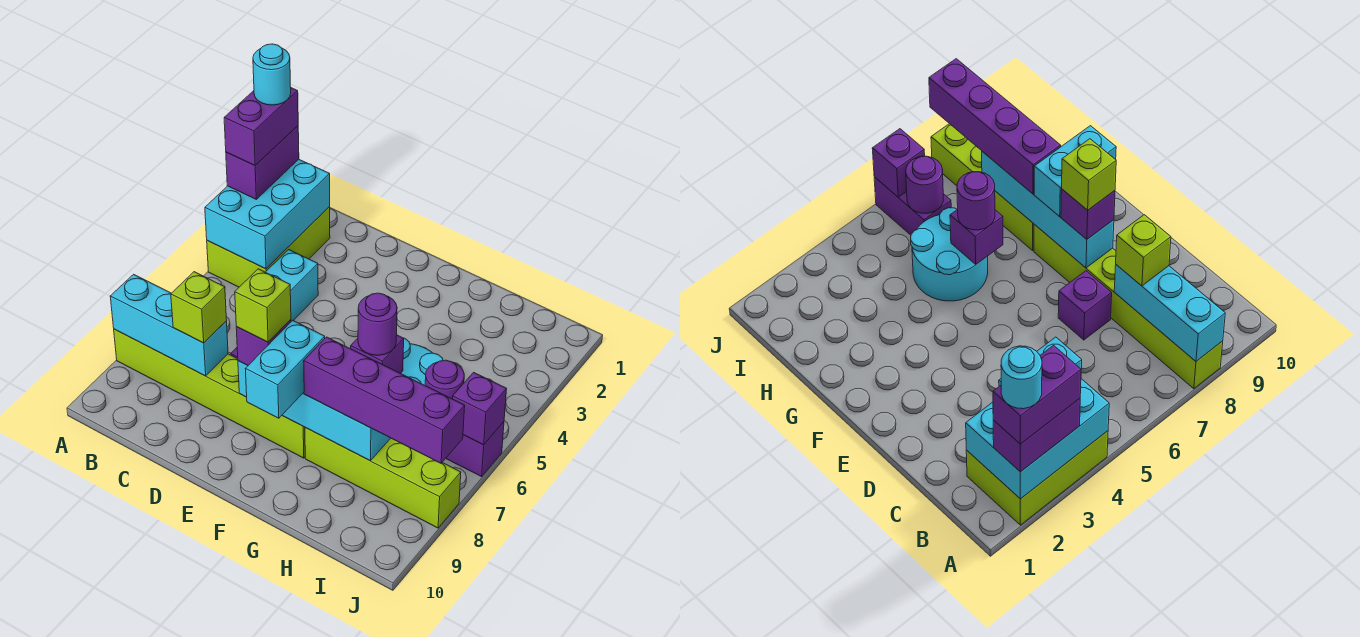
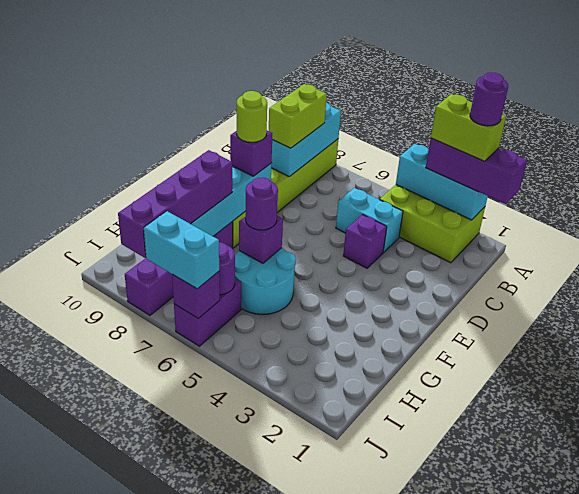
cyan brick A2:B4 level 2 -> cyan brick A2:A4 level 2
purple brick A2:A3 level 3 -> purple brick A1:A3 level 3
purple brick A2:A3 level 4 -> lime brick A2:A3 level 4
cyan round brick A2 level 5 -> purple round brick A2 level 5
lime brick C8 level 3 -> lime brick B8:C8 level 3
purple brick D7 level 1 -> purple brick D4 level 1
lime brick E8 level 4 -> lime round brick E8 level 4
cyan brick F8:F9 level 3 -> cyan brick J6:J7 level 3
lime brick G8:J8 level 1 -> purple brick G8:J8 level 1

